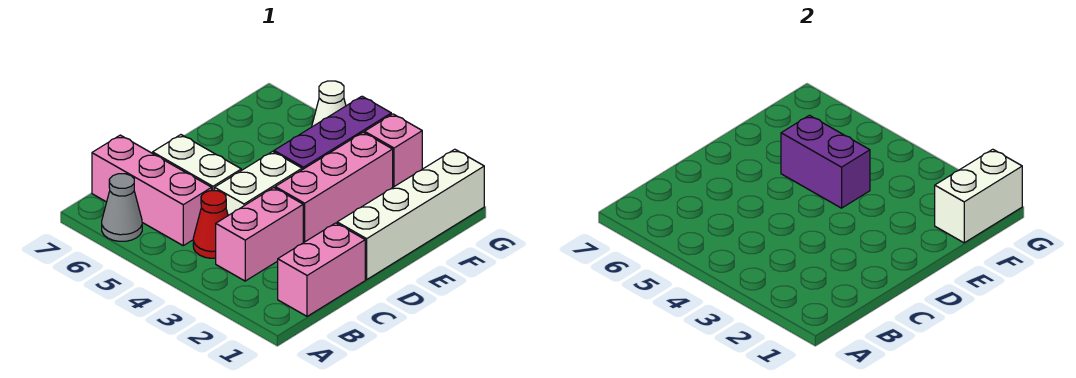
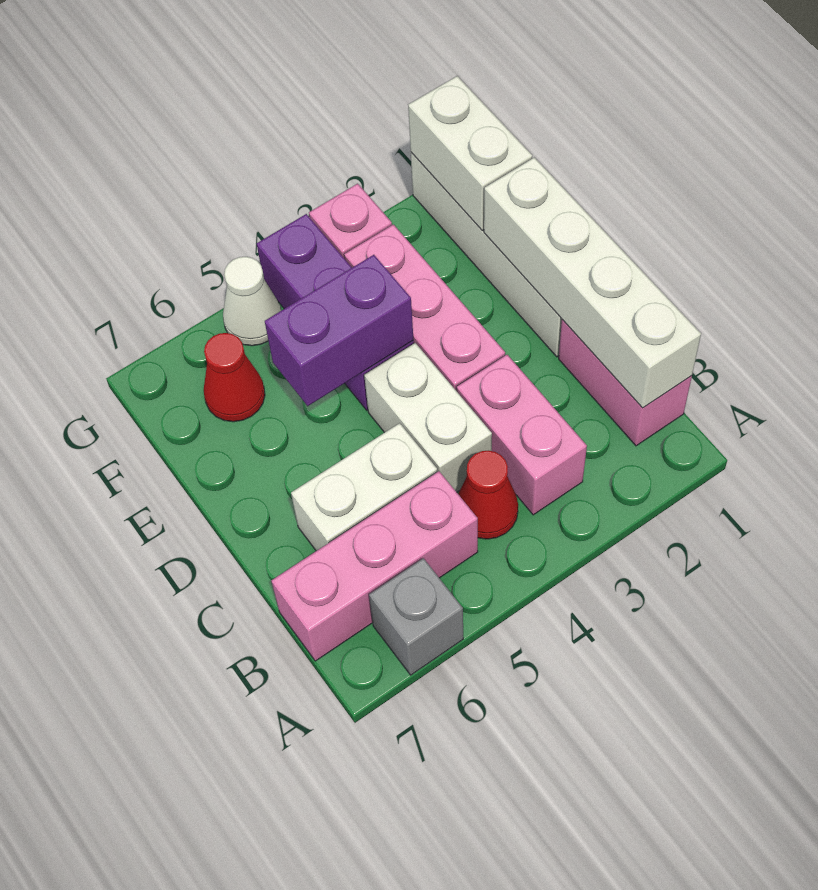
grey cone A6 level 1 -> grey brick A6 level 1
none -> white brick B1:E1 level 2
none -> red cone F6 level 1

